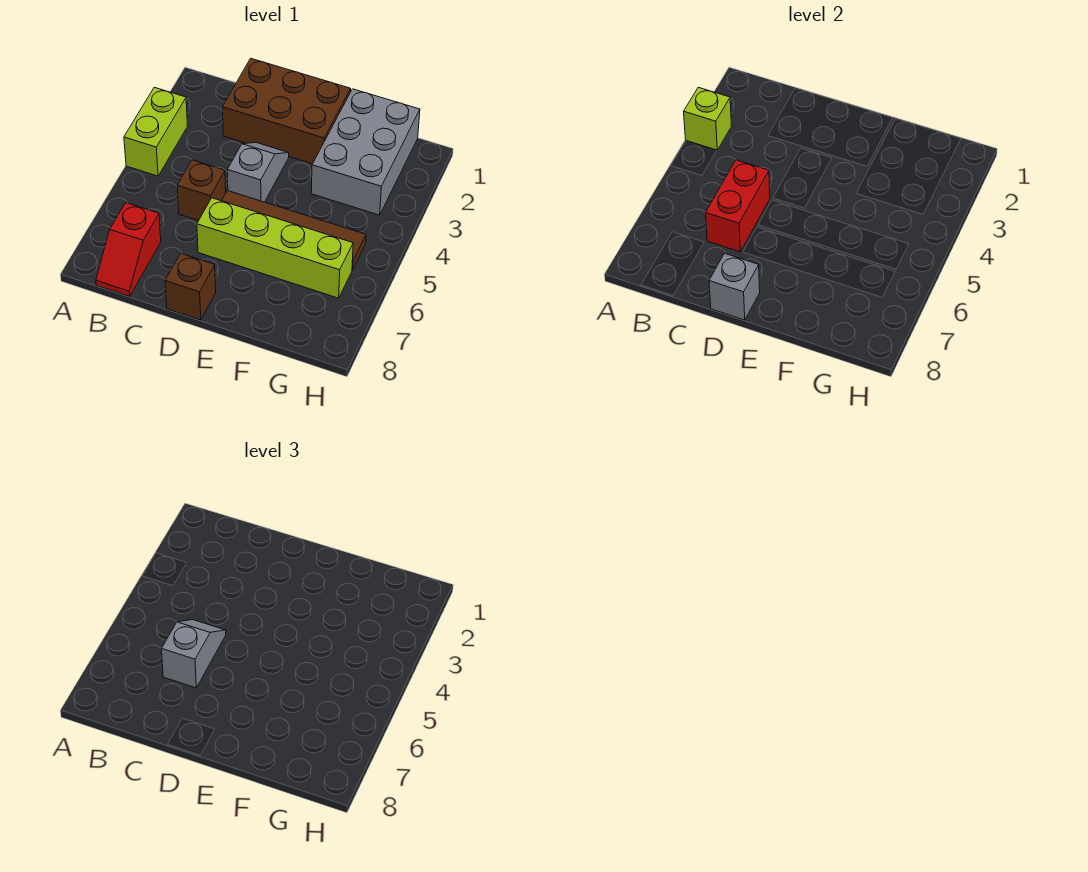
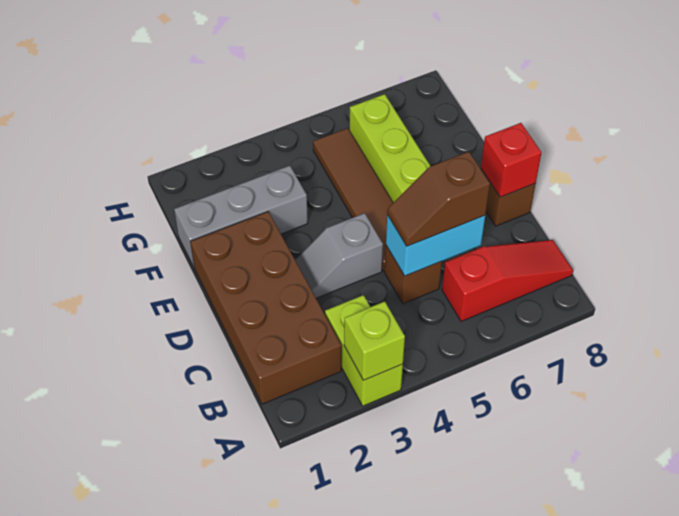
lime brick A3:A4 level 1 -> lime brick A3:B3 level 1
red slope B7:B8 level 1 top 7 -> red slope B6:B8 level 1 top 6
brown brick C1:E2 level 1 -> brown brick B1:E2 level 1
red brick C5:C6 level 2 -> cyan brick C5:C6 level 2
grey slope C5:C6 level 3 top 6 -> brown slope C5:C6 level 3 top 6
grey brick D8 level 2 -> red brick D8 level 2
grey brick F1:G3 level 1 -> grey brick F1:F3 level 1

